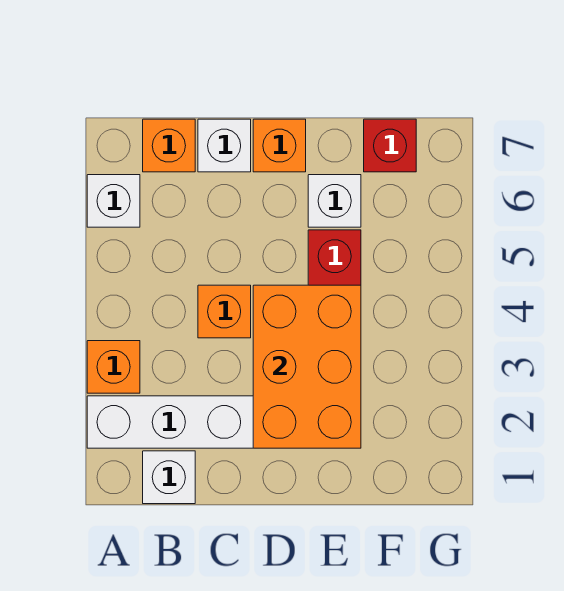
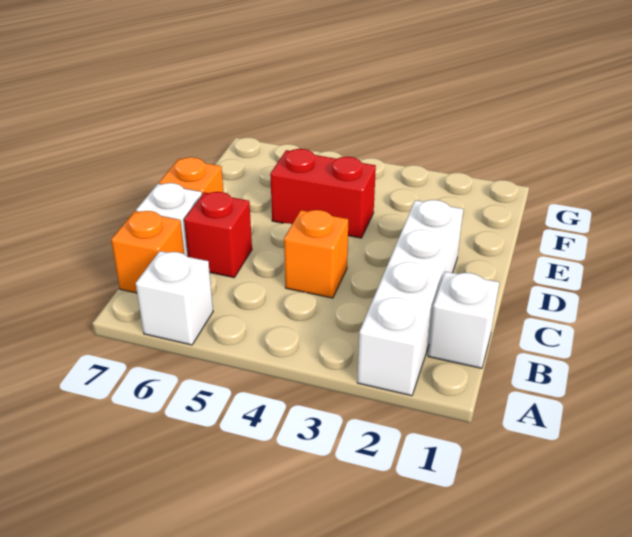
orange brick A3 level 1 -> none
orange brick D2:E4 level 2 -> none
white brick E6 level 1 -> none
red brick F7 level 1 -> red brick C6 level 1

